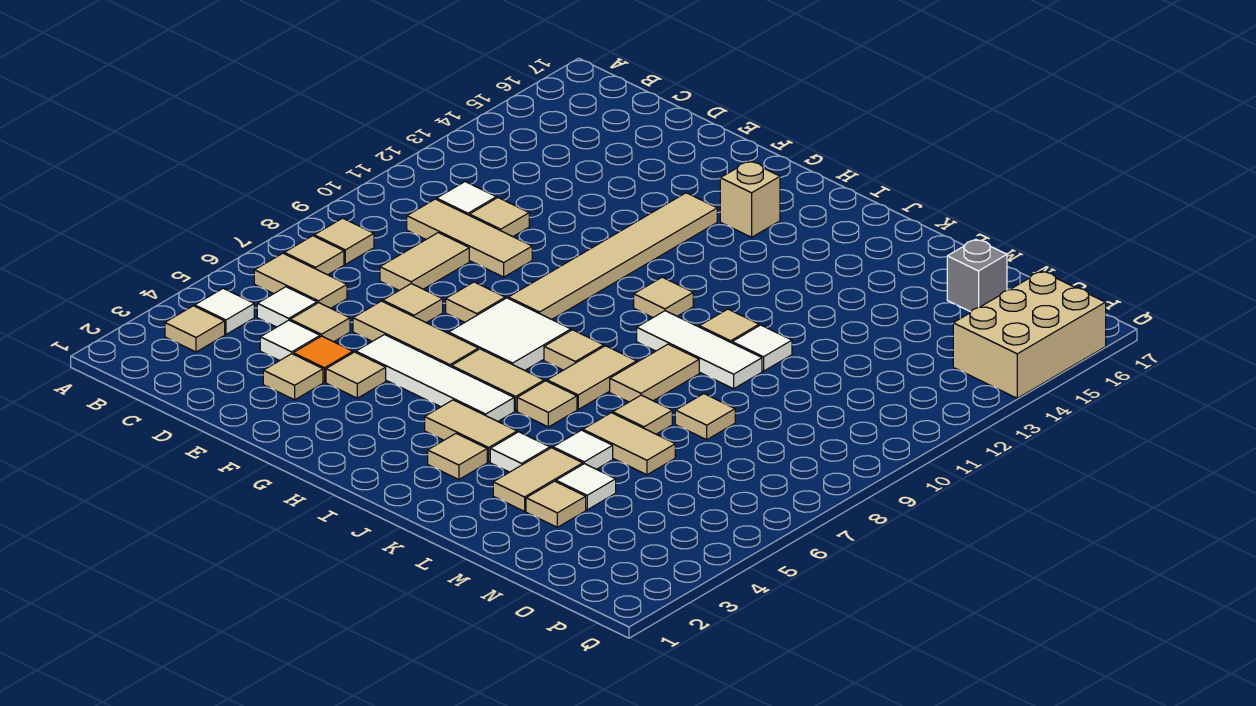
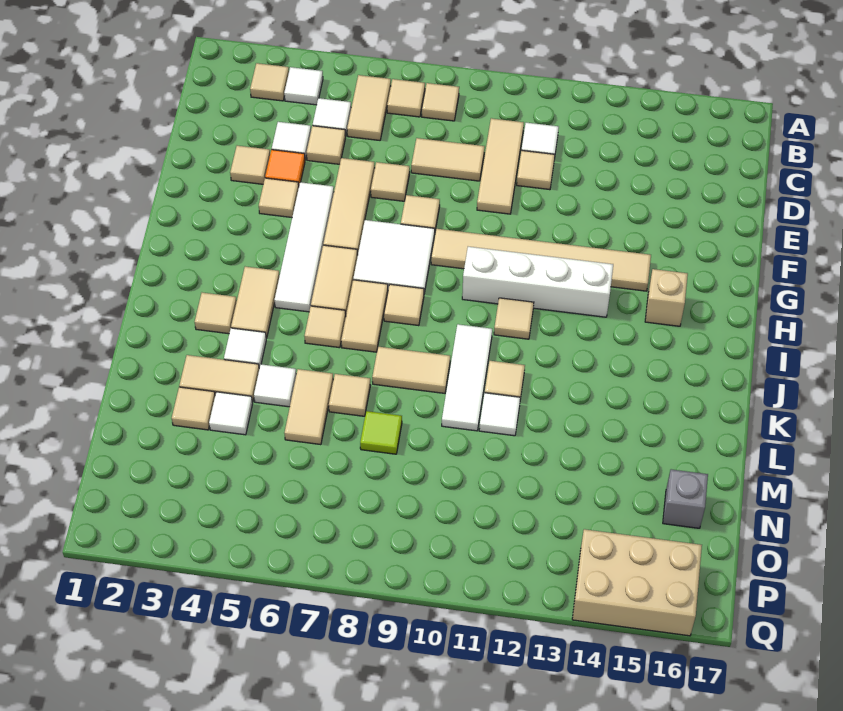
none -> white brick H10:H13 level 1
tan tile J7:J8 level 1 -> tan tile I7:J7 level 1
tan tile M8 level 1 -> lime tile M8 level 1

